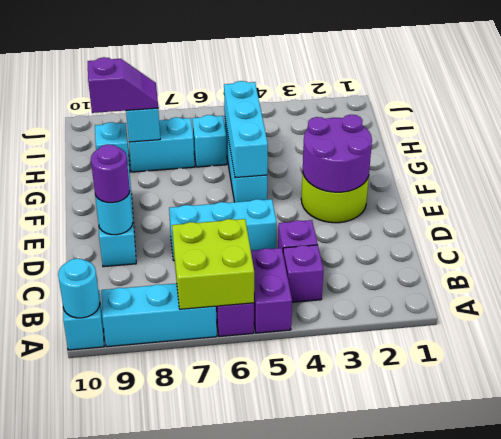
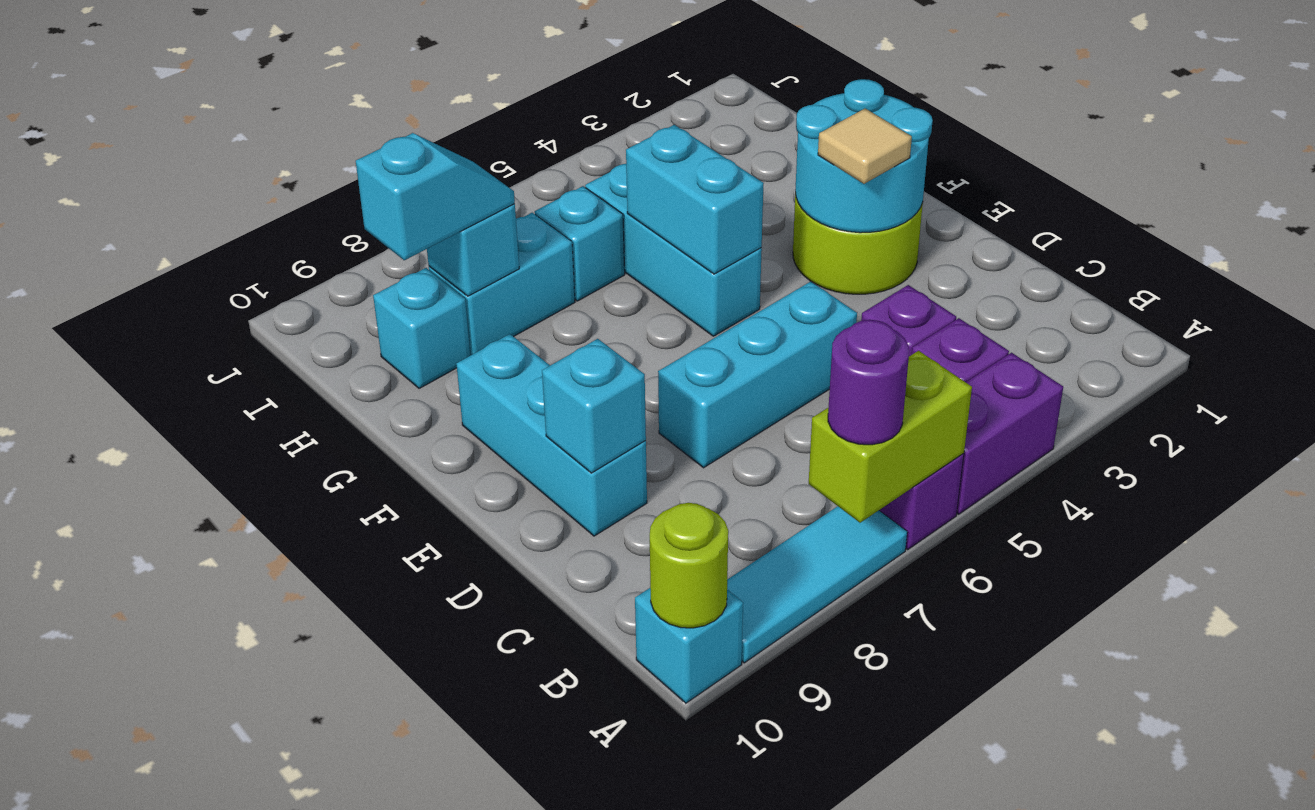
purple brick A5:B5 level 1 -> purple brick A4:A5 level 1
lime brick A6:B7 level 2 -> lime brick A6:A7 level 2
cyan brick A7:A9 level 1 -> cyan tile A7:A9 level 1
cyan round brick A10 level 2 -> lime round brick A10 level 2
cyan round brick D9 level 2 -> cyan brick D9 level 2
purple round brick D9 level 3 -> purple round brick A7 level 3
purple round brick E2:F3 level 2 -> cyan round brick E2:F3 level 2
none -> tan tile E3 level 3
cyan brick F5:H5 level 2 -> cyan brick F5:G5 level 2
purple slope H8:H9 level 3 top 9 -> cyan slope H8:H9 level 3 top 9

